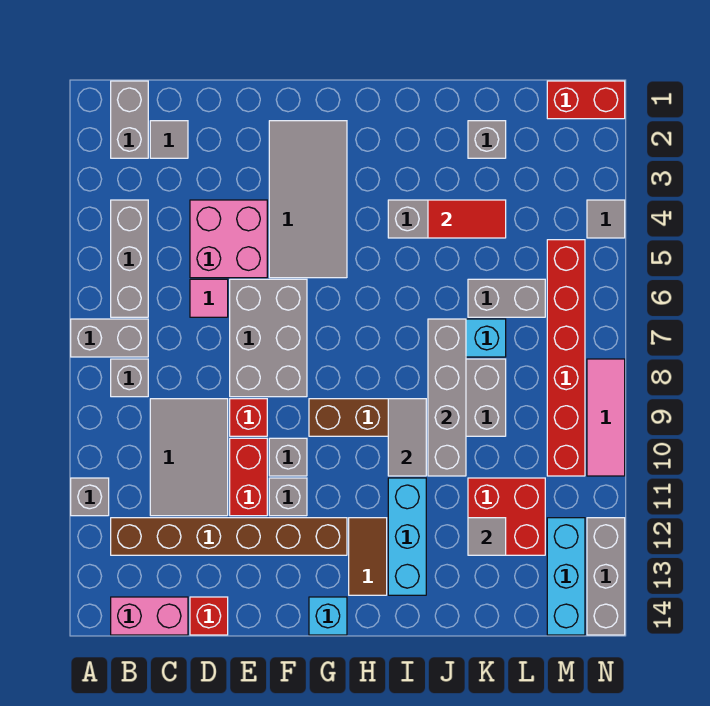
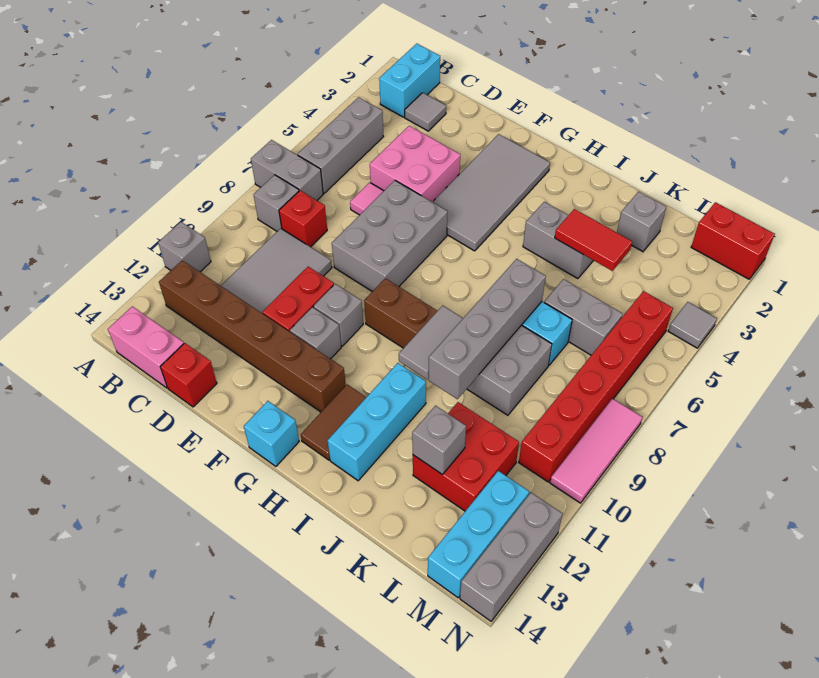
grey brick B1:B2 level 1 -> cyan brick B1:B2 level 1
red brick E9 level 1 -> red brick C8 level 1
grey tile K12 level 2 -> grey brick K12 level 2

